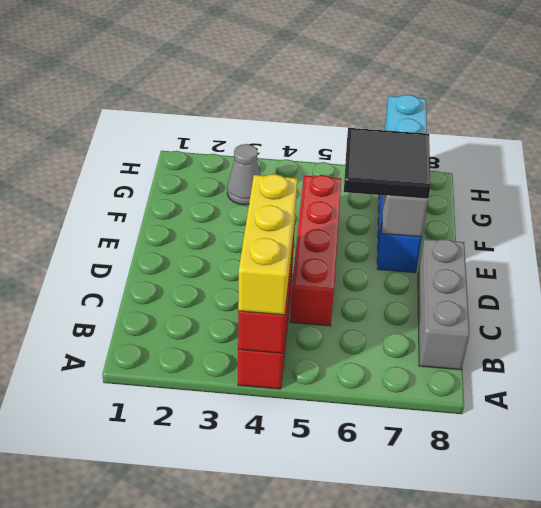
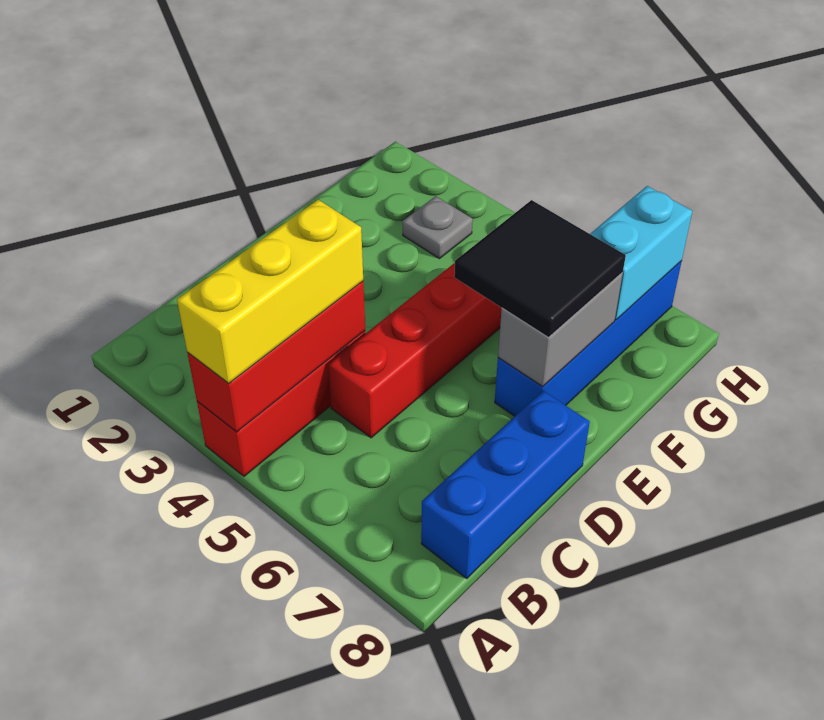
grey brick B8:D8 level 1 -> blue brick B8:D8 level 1
grey cone G3 level 1 -> grey plate G3 level 1

